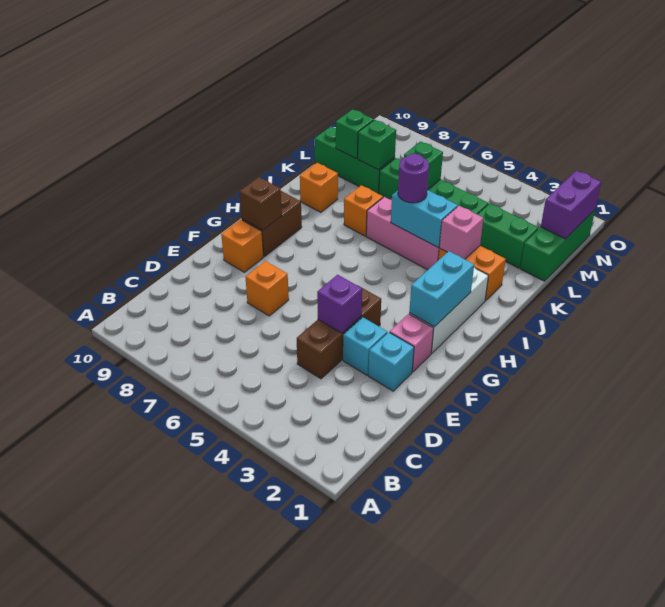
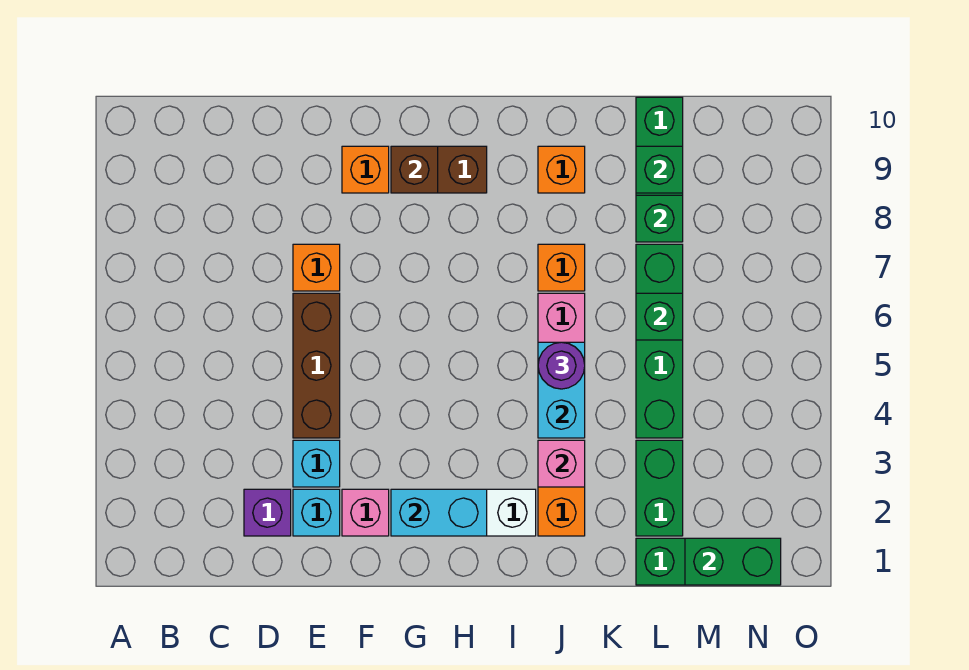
brown brick D4:F4 level 1 -> brown brick E4:E6 level 1
purple brick E4 level 2 -> purple brick D2 level 1
purple brick M1:N1 level 2 -> green brick M1:N1 level 2

